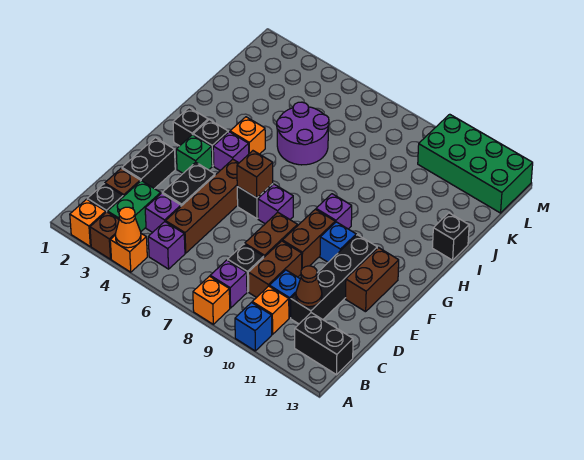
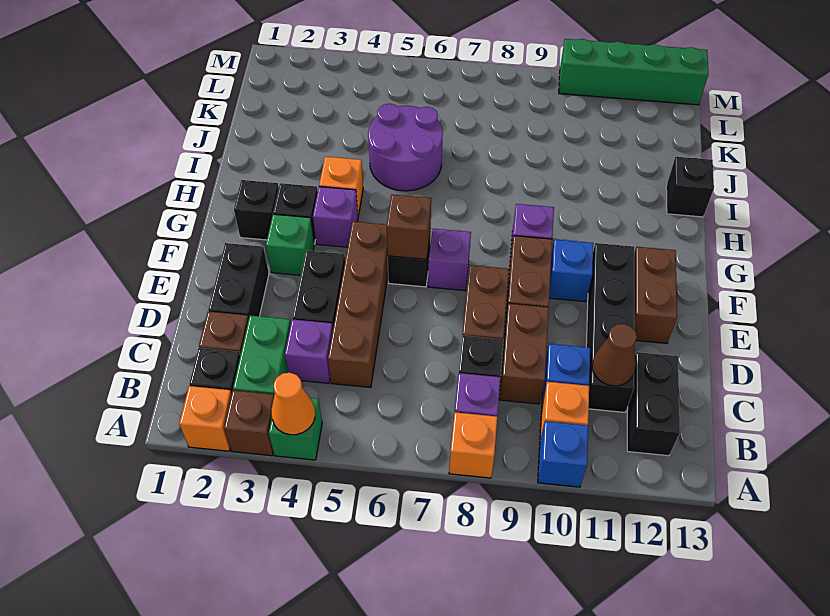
orange brick A4 level 1 -> green brick A4 level 1
purple brick B5 level 1 -> none
black brick B12:B13 level 1 -> black brick B12:C12 level 1
green brick L10:M13 level 1 -> green brick M10:M13 level 1

